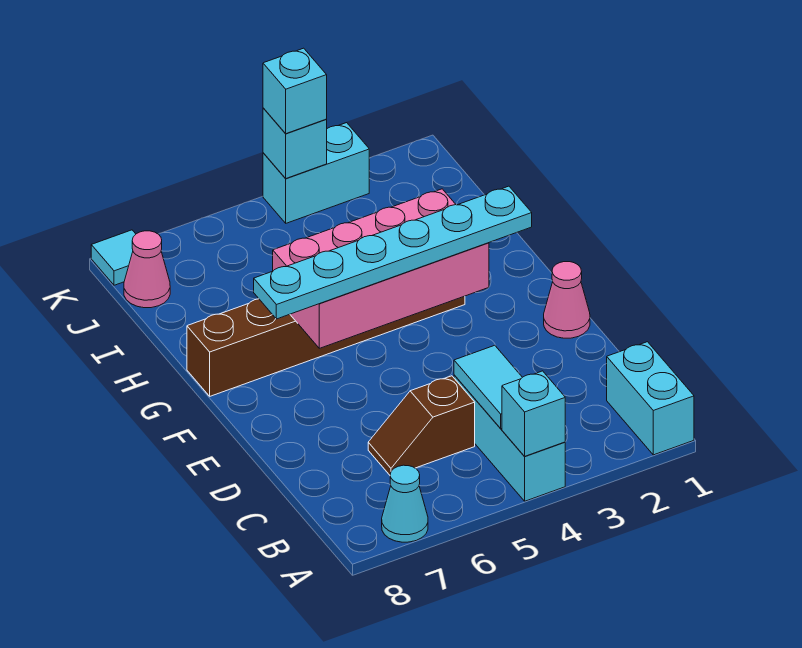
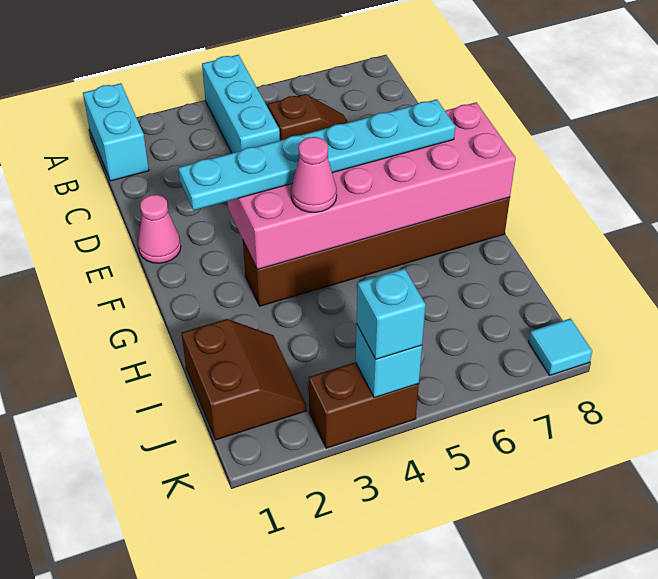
cyan brick A4 level 2 -> none
cyan cone A7 level 1 -> none
cyan tile B4:C4 level 2 -> none
pink brick F3:G6 level 2 -> pink brick F3:G8 level 2
none -> brown slope I1:J2 level 1 top 1
pink cone J8 level 1 -> pink cone G4 level 3
cyan brick K3:K4 level 1 -> brown brick K3:K4 level 1

